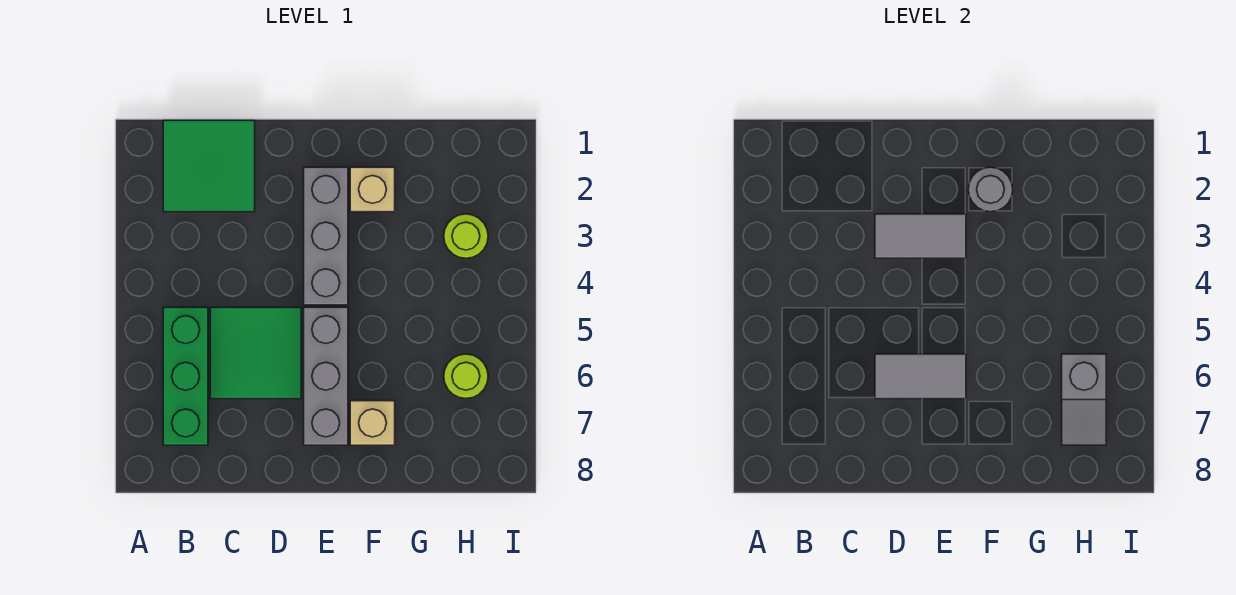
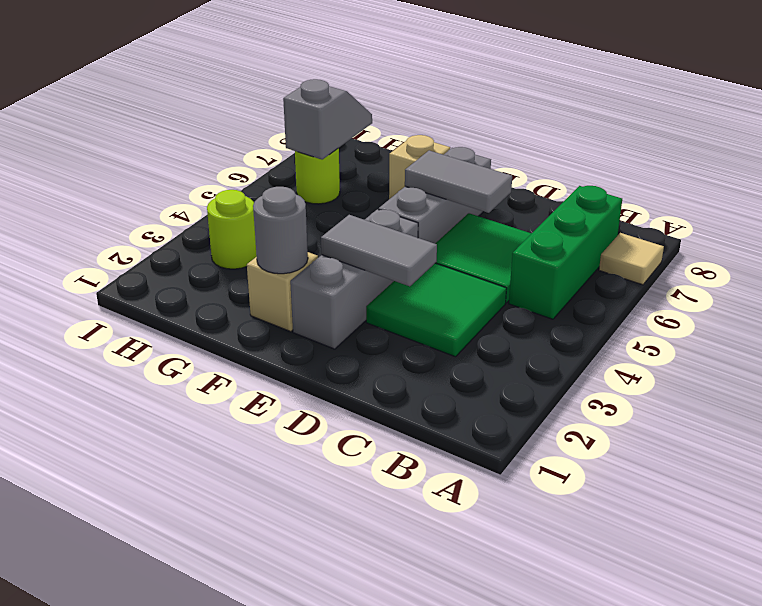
none -> tan tile A7 level 1
green tile B1:C2 level 1 -> green tile C3:D4 level 1

